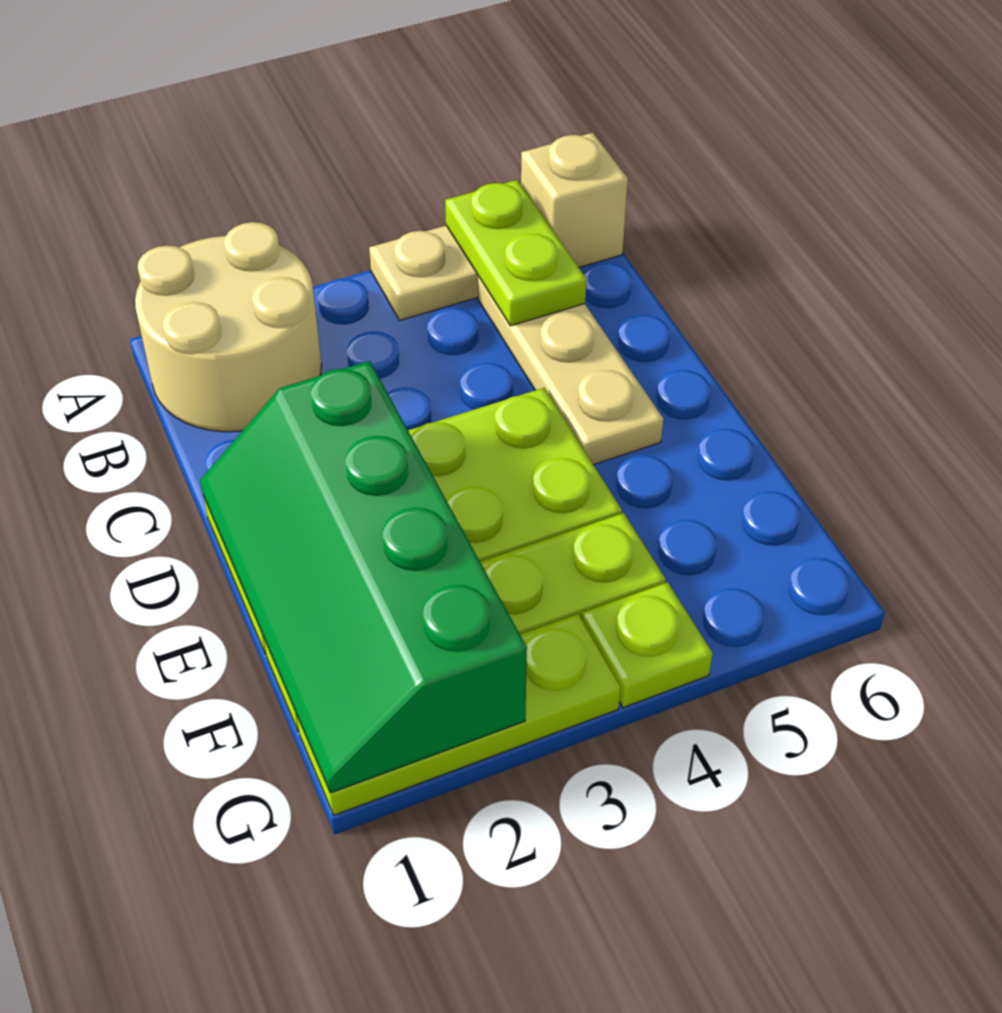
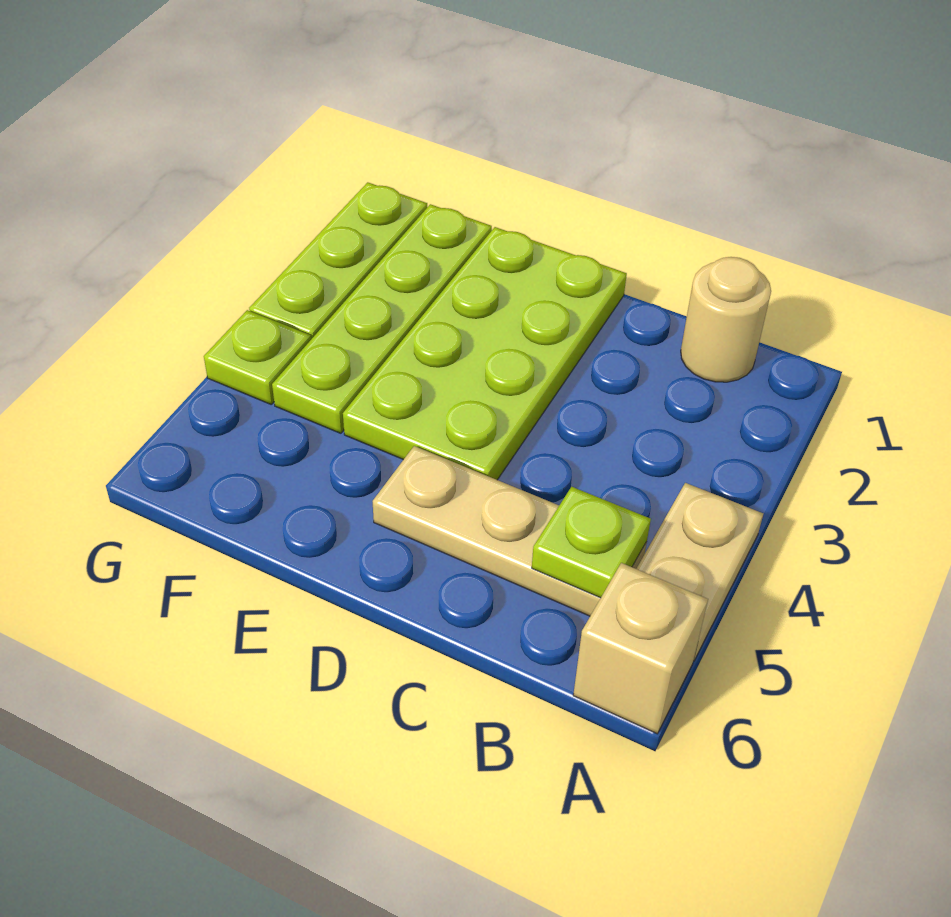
tan round brick A1:B2 level 1 -> tan round brick B1 level 1
lime plate A5:B5 level 2 -> lime plate B5 level 2
green slope D1:G2 level 2 top 2 -> none

